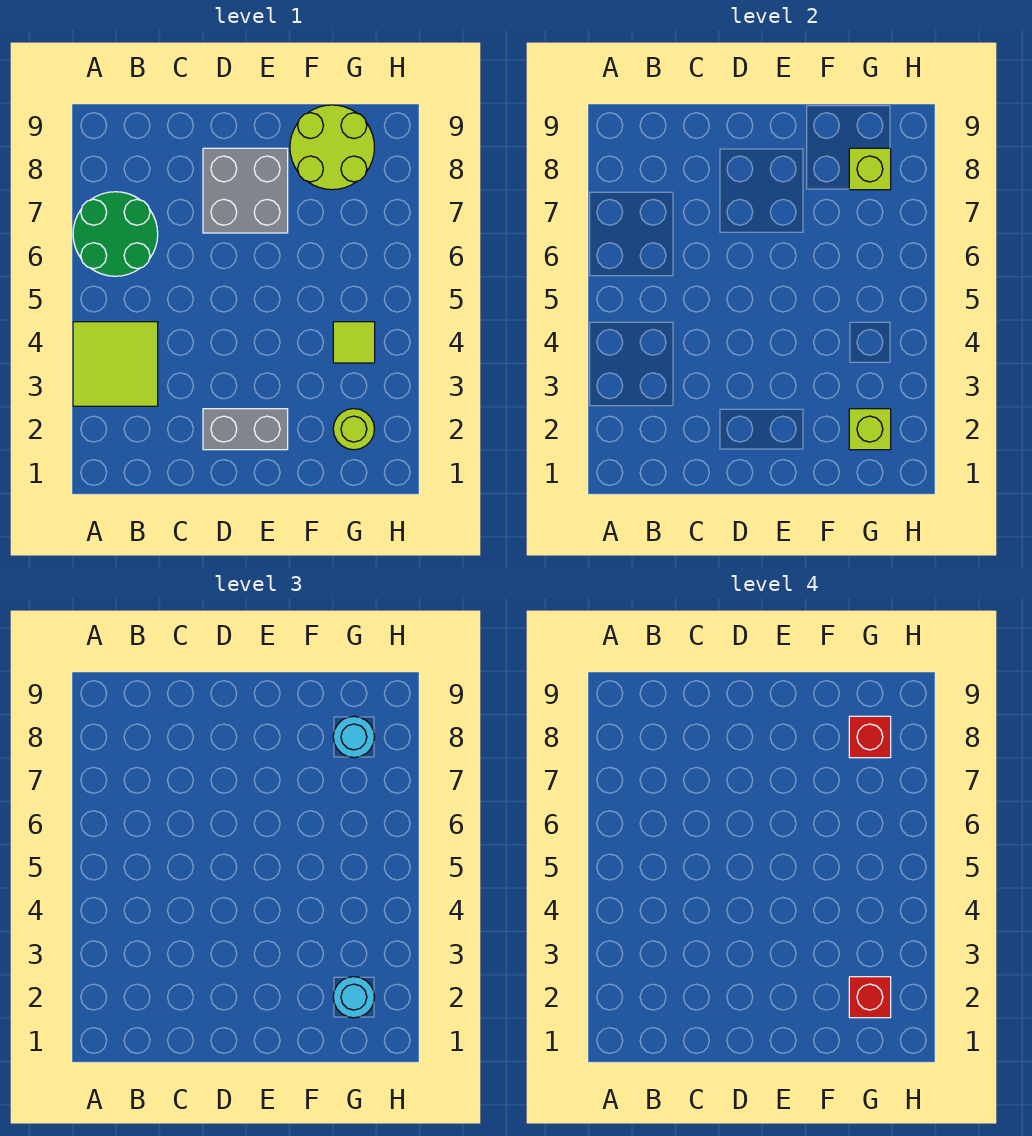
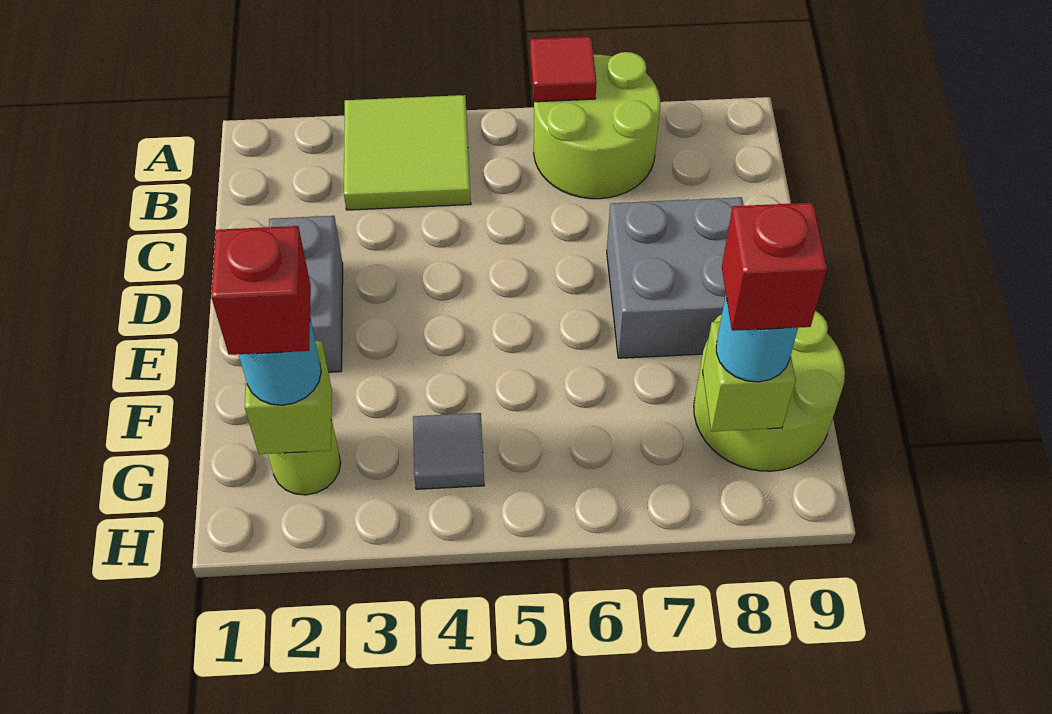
green round brick A6:B7 level 1 -> lime round brick A6:B7 level 1
none -> red tile A6 level 2
lime tile G4 level 1 -> grey tile G4 level 1

